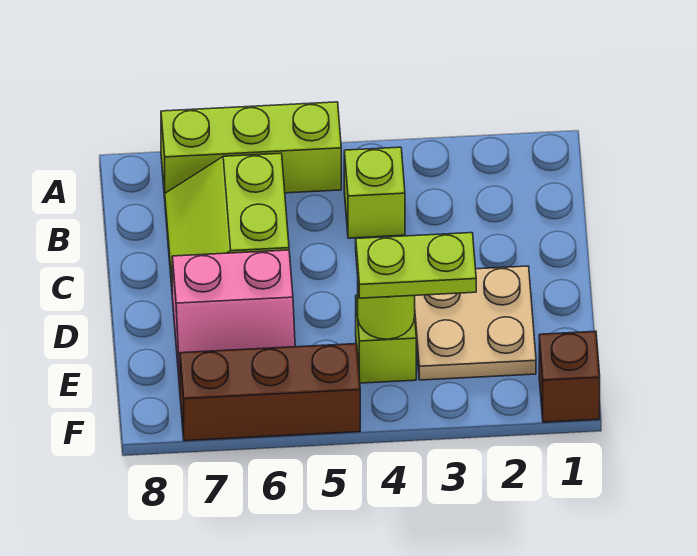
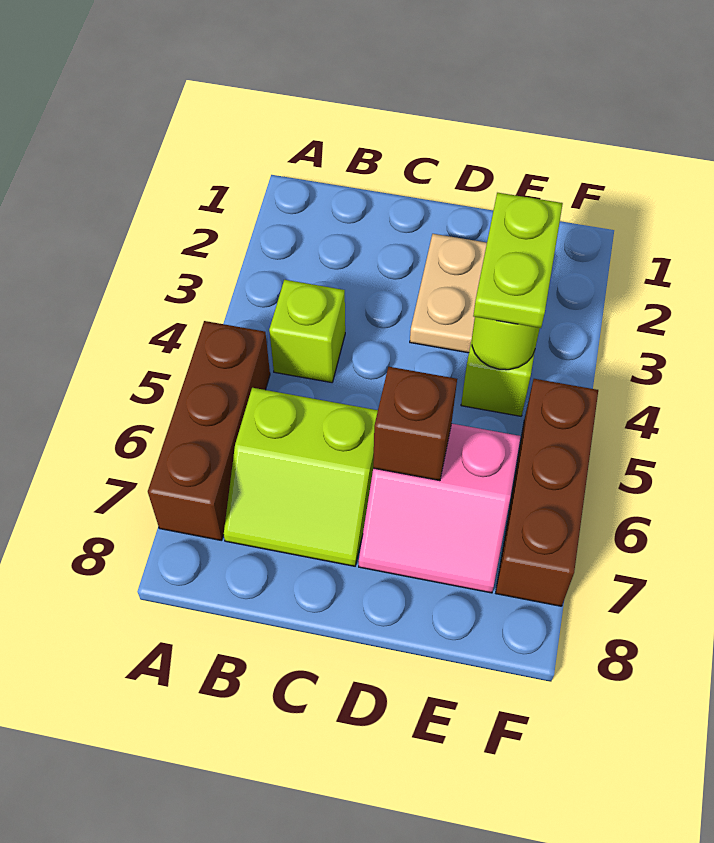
lime brick A5:A7 level 1 -> brown brick A5:A7 level 1
pink slope D6:E7 level 1 top D -> pink slope D6:E7 level 1 top 6
brown brick F1 level 1 -> brown brick D6 level 2

